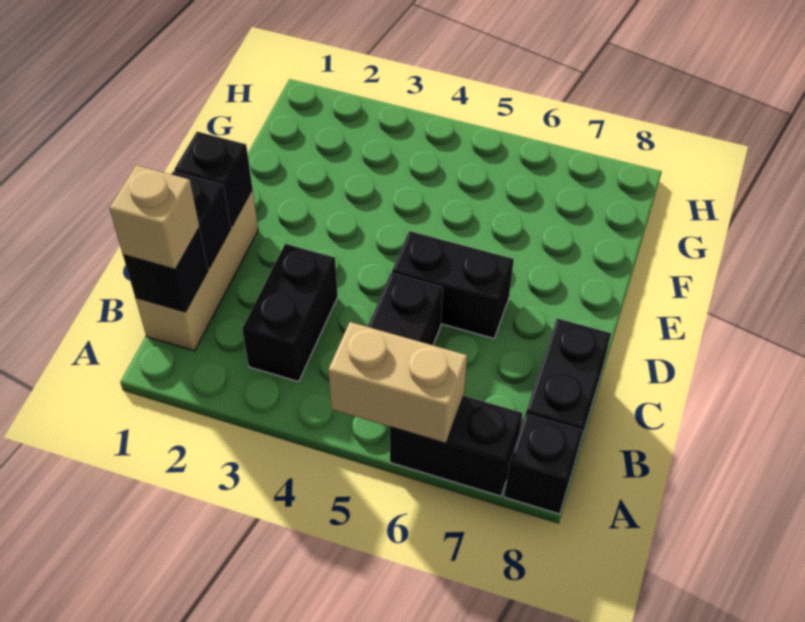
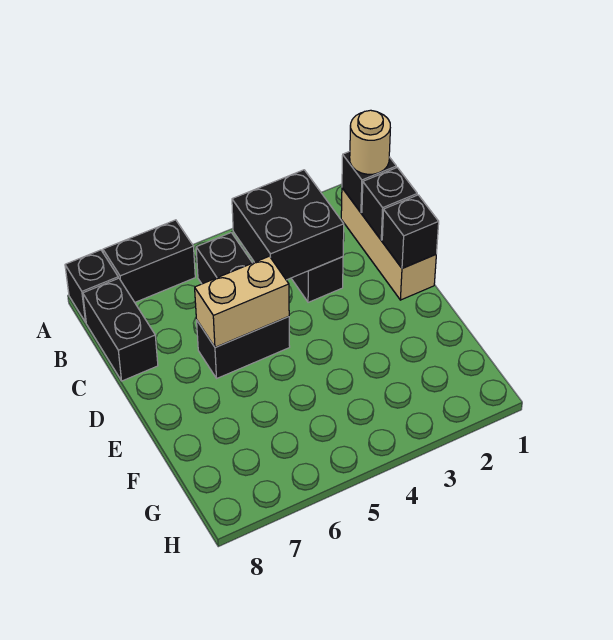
tan brick A5:A6 level 2 -> tan brick D5:D6 level 2
tan brick B1 level 3 -> tan round brick B1 level 3
none -> black brick B3:C4 level 2

